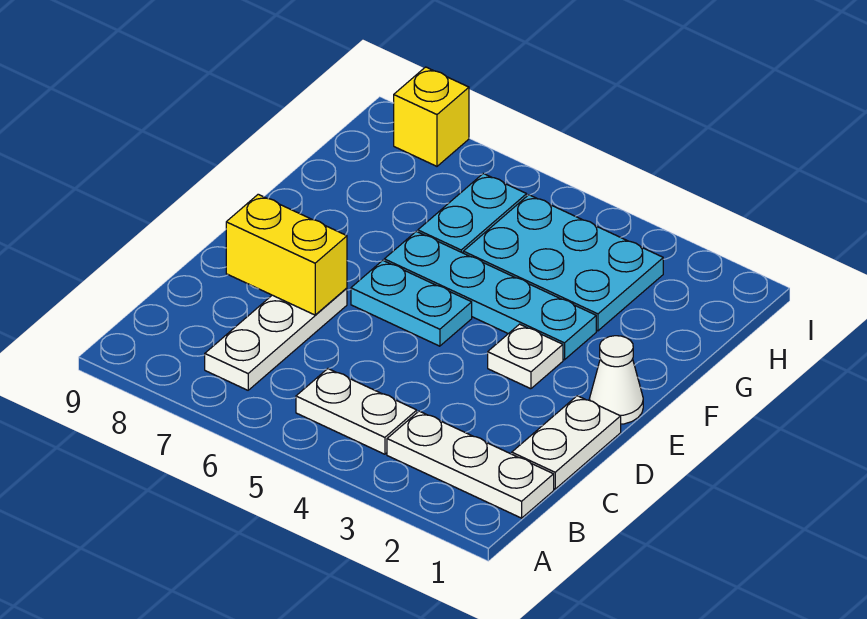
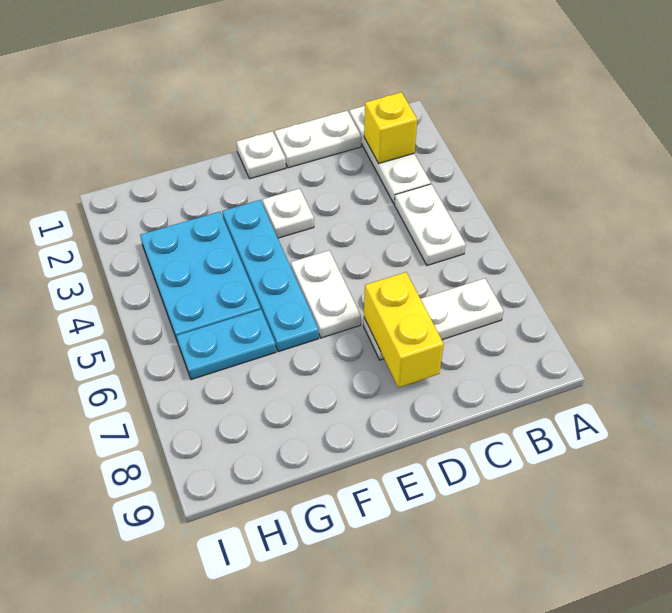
white cone E1 level 1 -> white plate E1 level 1
cyan plate E5:E6 level 1 -> white plate E5:E6 level 1
yellow brick I8 level 1 -> yellow brick B2 level 2

